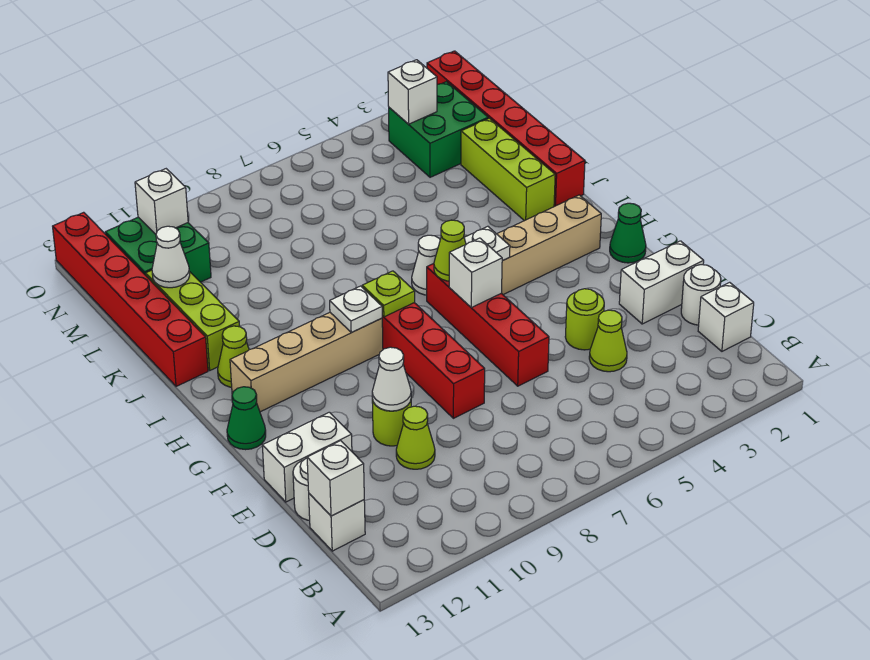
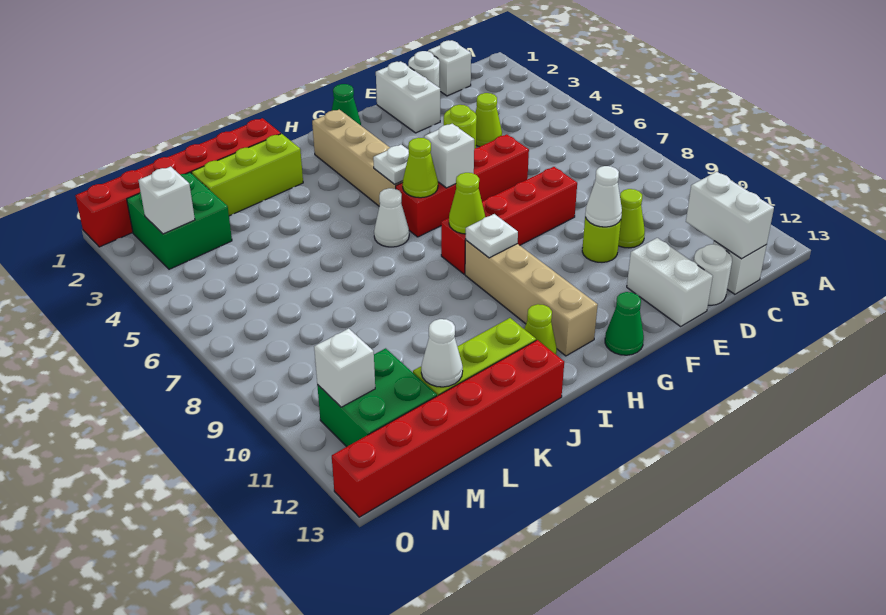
white brick C13 level 2 -> white brick C12:C13 level 2
lime plate H8 level 2 -> lime cone H8 level 2

